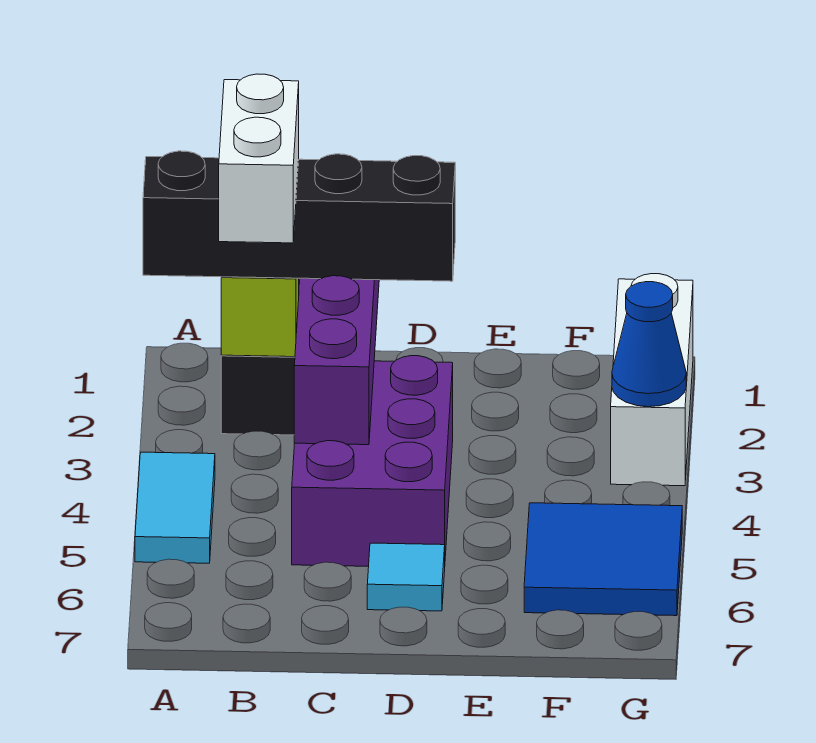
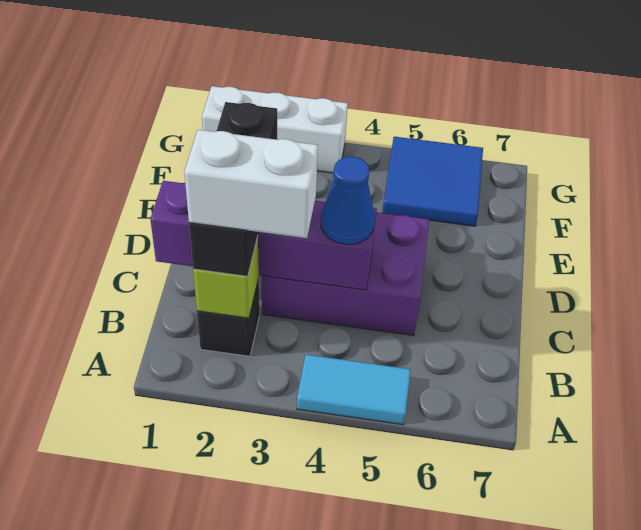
black brick A2:D2 level 3 -> black brick B2:D2 level 3
cyan tile D6 level 1 -> none
blue cone G3 level 2 -> blue cone C4 level 3

